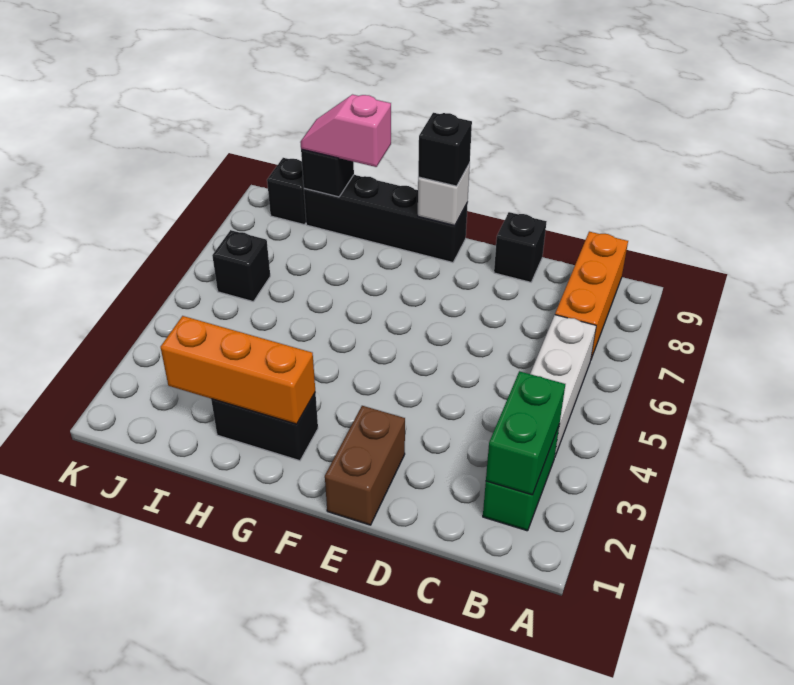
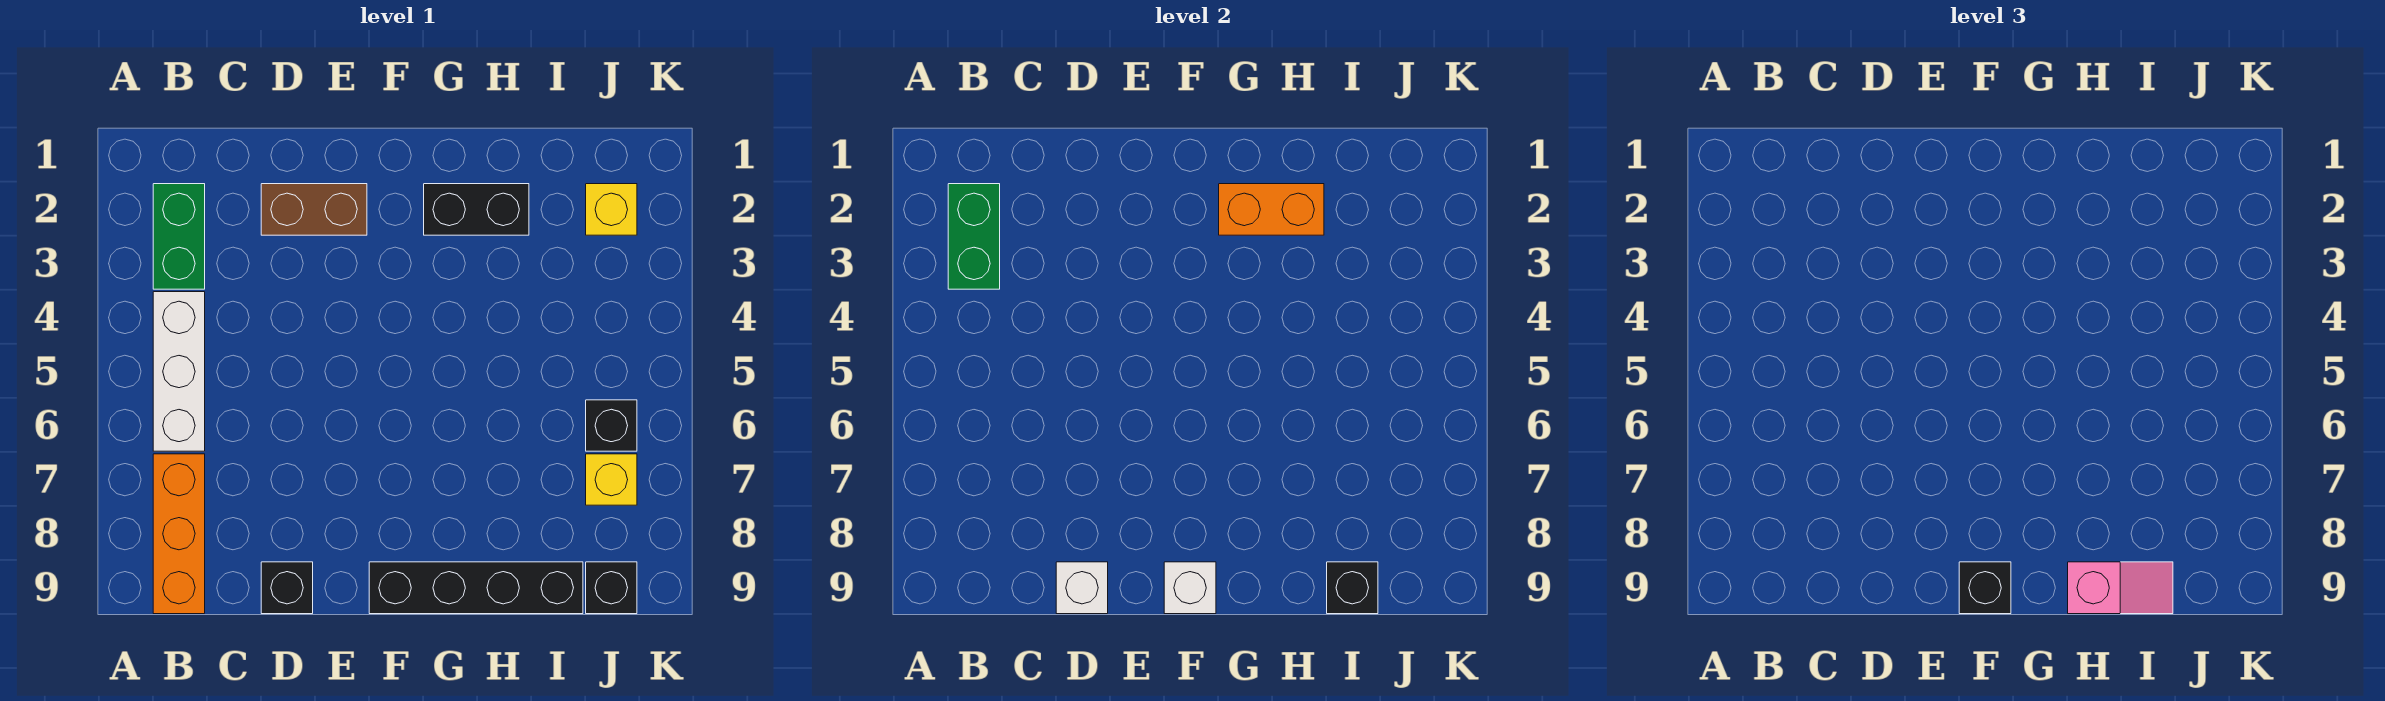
none -> white brick D9 level 2
brown brick E1:E2 level 1 -> brown brick D2:E2 level 1
orange brick G2:I2 level 2 -> orange brick G2:H2 level 2
none -> yellow brick J2 level 1
none -> yellow brick J7 level 1

